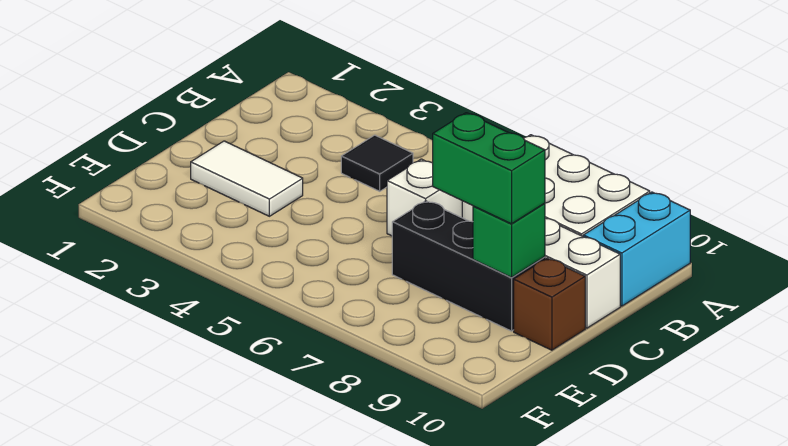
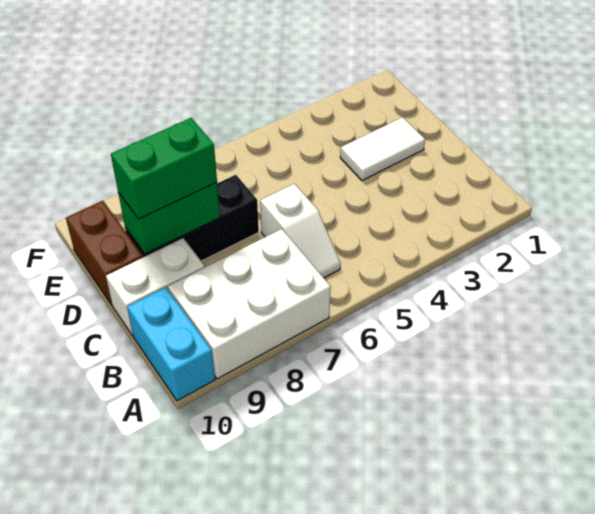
black tile B4 level 1 -> none
green brick D9 level 2 -> green brick D8:D9 level 2
brown brick D10 level 1 -> brown brick D10:E10 level 1

